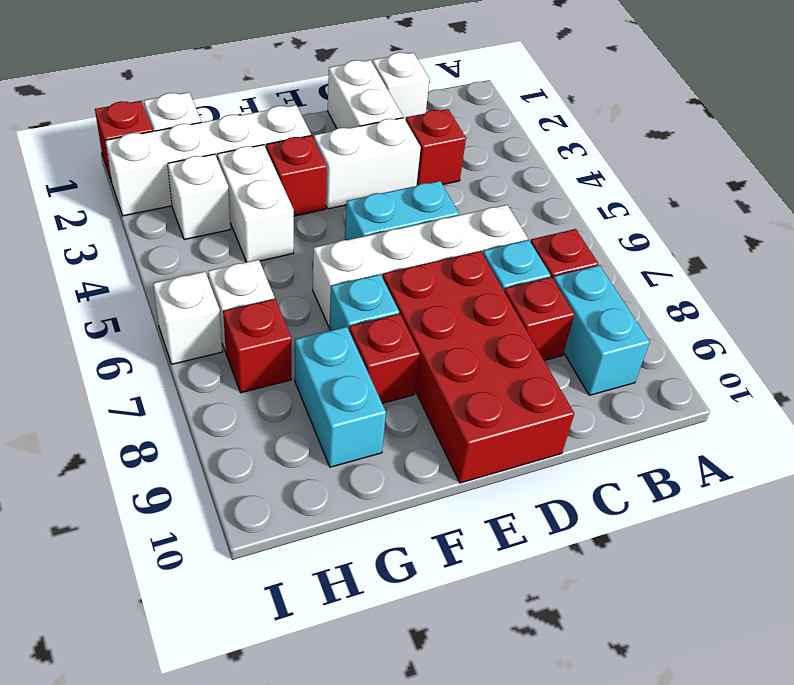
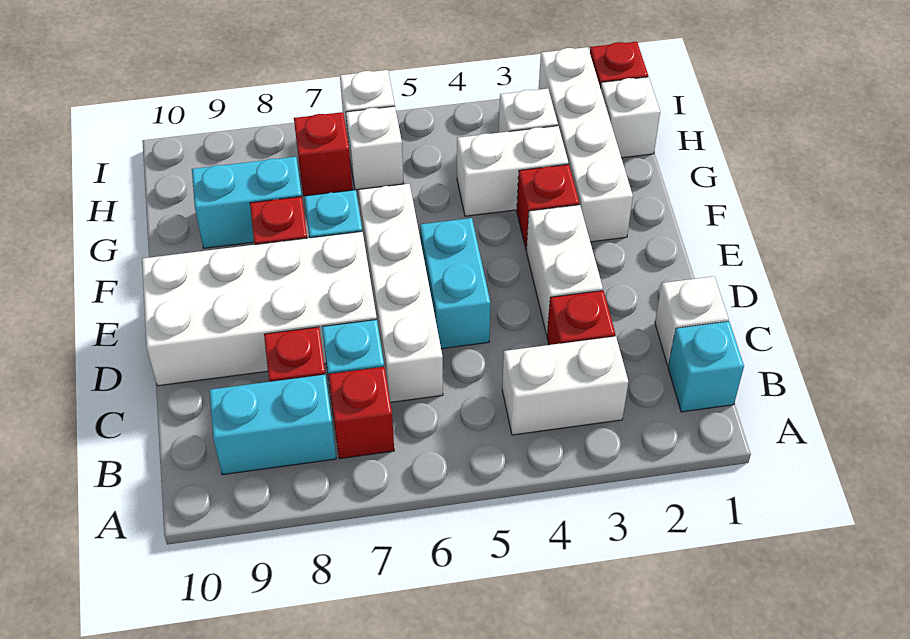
none -> cyan brick B1 level 1
white brick D1:D2 level 1 -> white brick B3:B4 level 1
red brick D7:E10 level 1 -> white brick D7:E10 level 1

